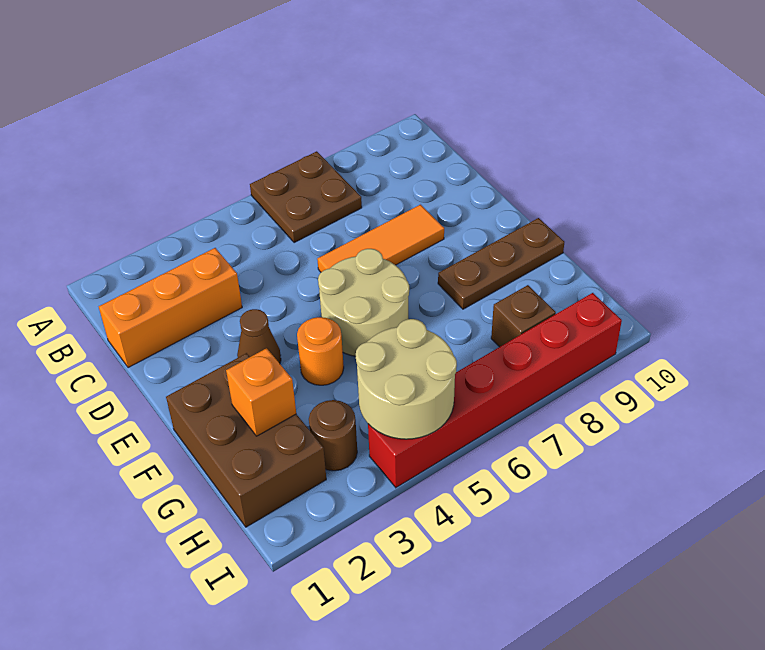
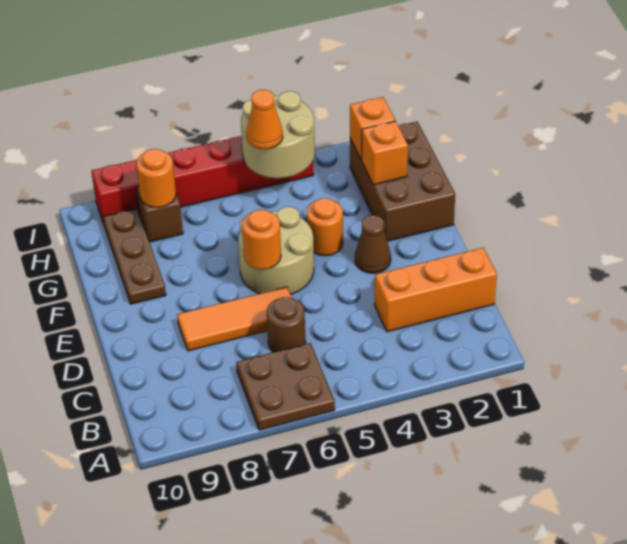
none -> orange round brick E6 level 2
brown plate F8:F10 level 1 -> brown plate F9:H9 level 1
none -> orange brick H2 level 2
brown round brick H3 level 1 -> brown round brick C6 level 1
none -> orange cone H5 level 3
none -> orange round brick H8 level 2

